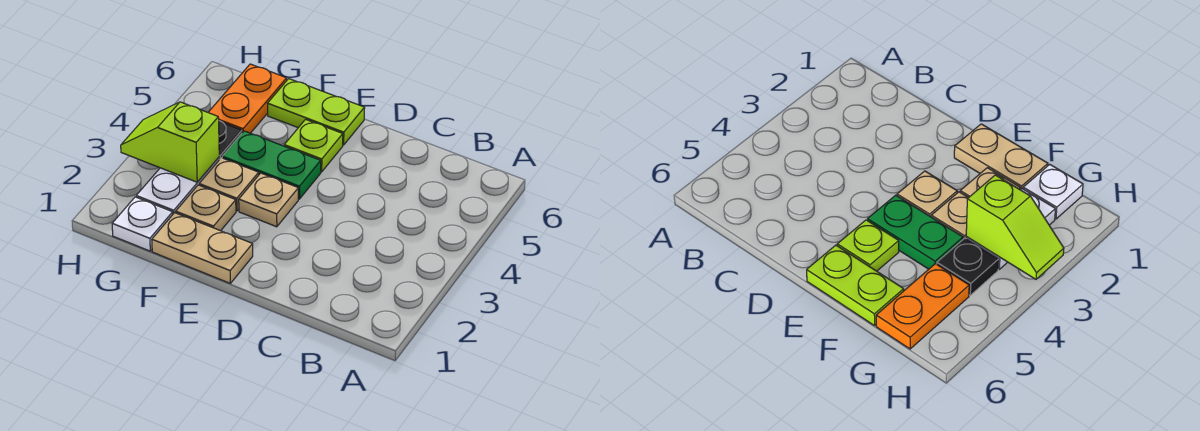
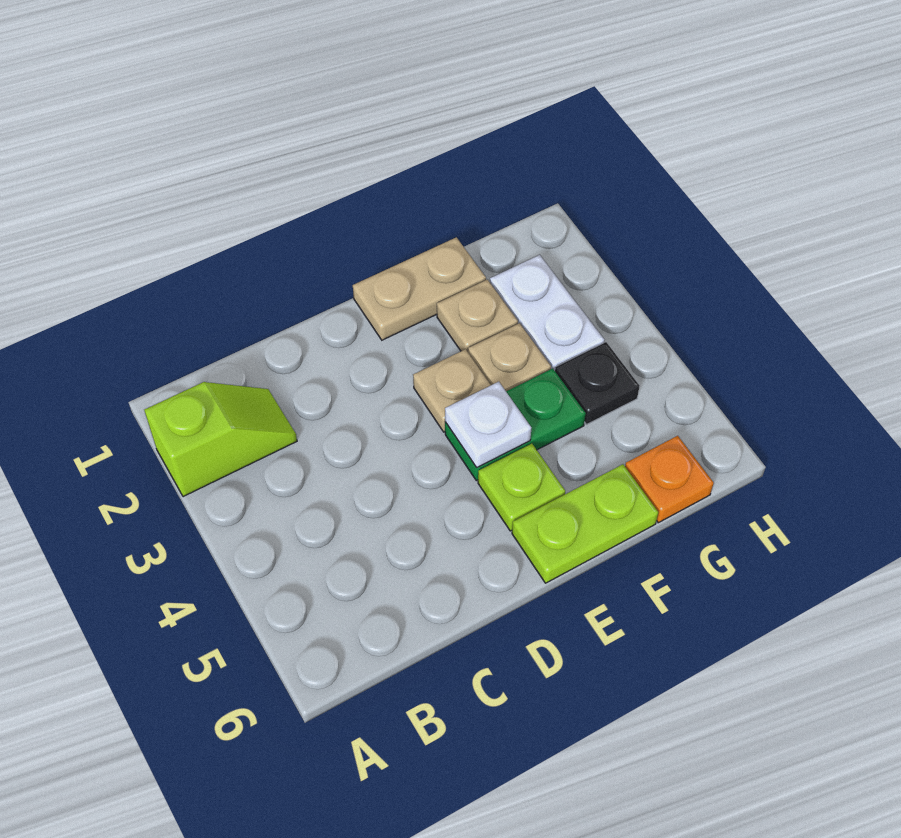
white plate G1 level 1 -> white plate E4 level 2
lime slope G3:H3 level 2 top G -> lime slope A2:B2 level 1 top A
orange plate G5:G6 level 1 -> orange plate G6 level 1

